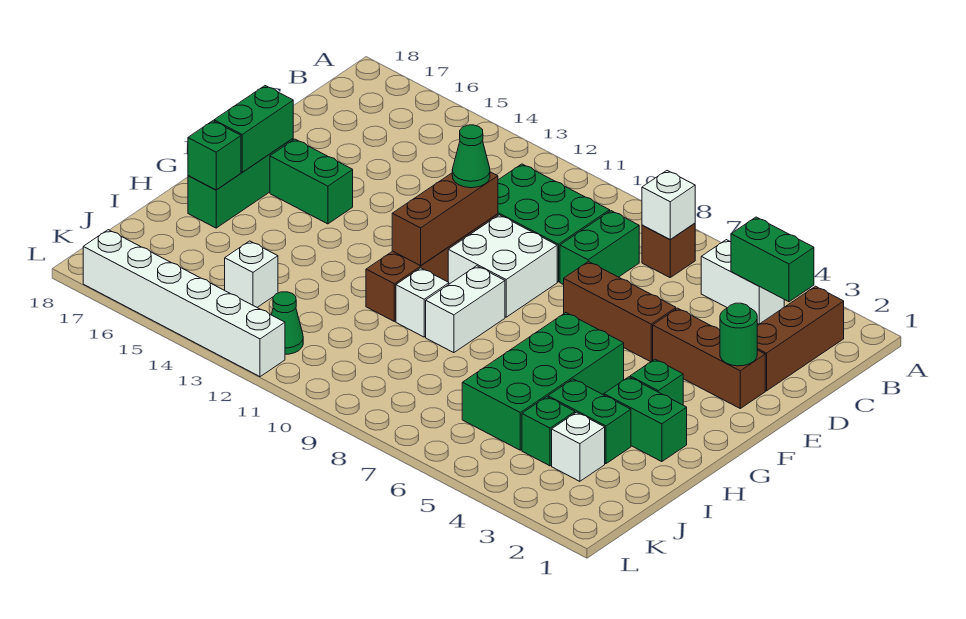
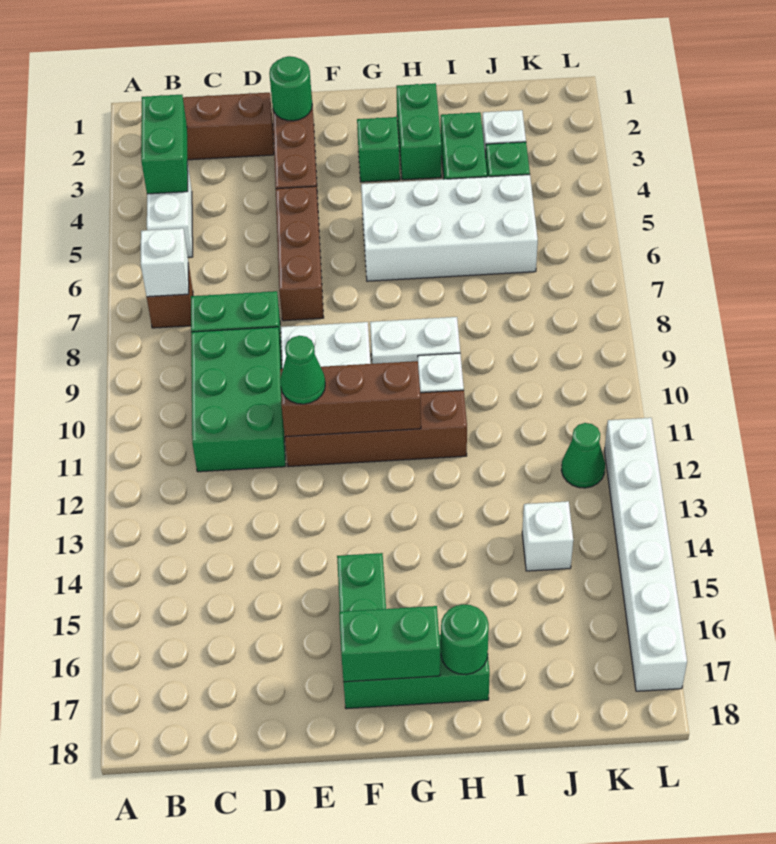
green brick G5:J6 level 1 -> white brick G5:J6 level 1
green brick H17 level 2 -> green round brick H17 level 2

